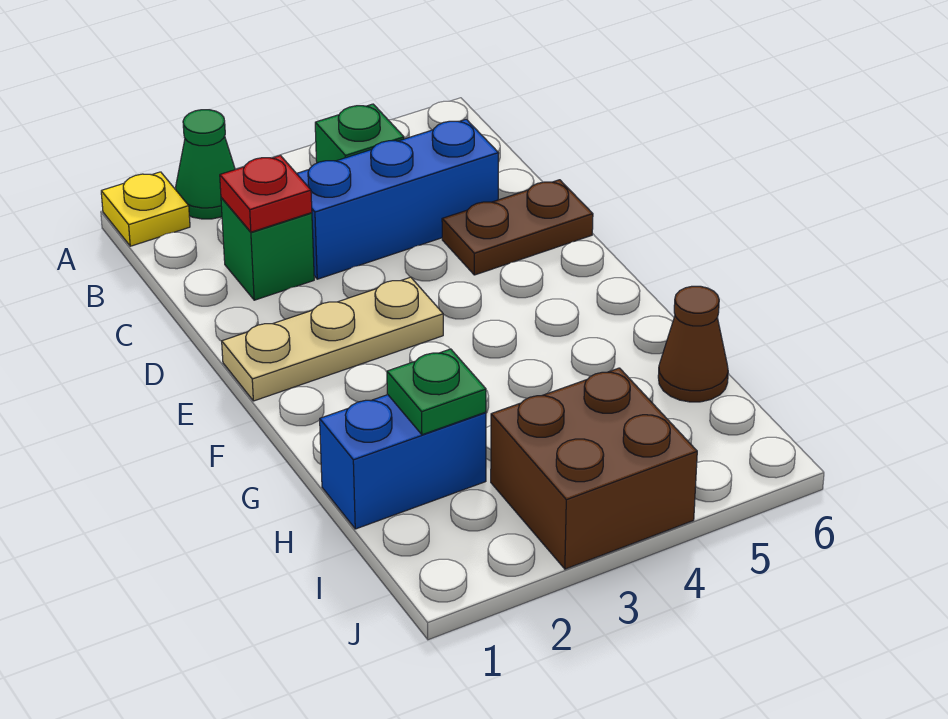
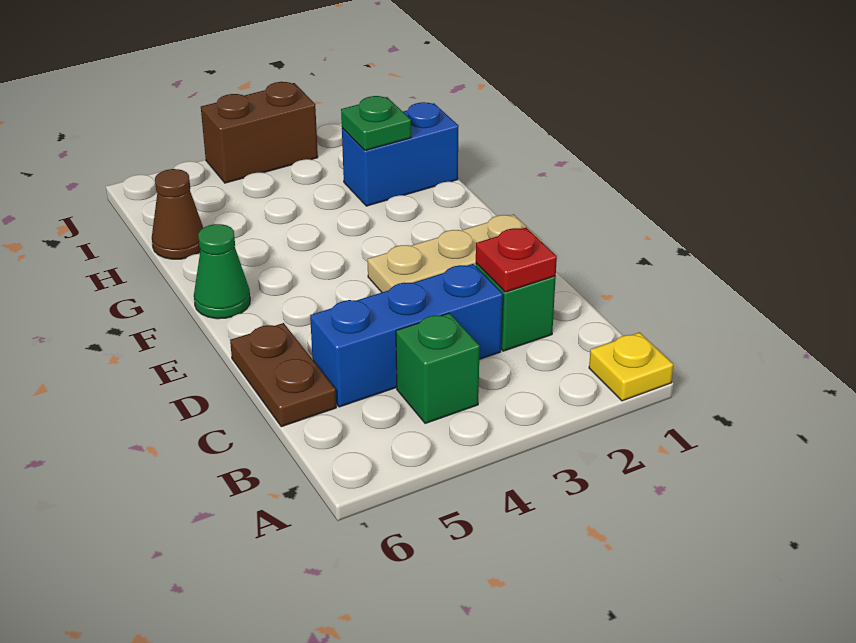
green cone A2 level 1 -> green cone F6 level 1
brown plate D5:D6 level 1 -> brown plate C6:D6 level 1
brown brick I3:J4 level 1 -> brown brick J3:J4 level 1

